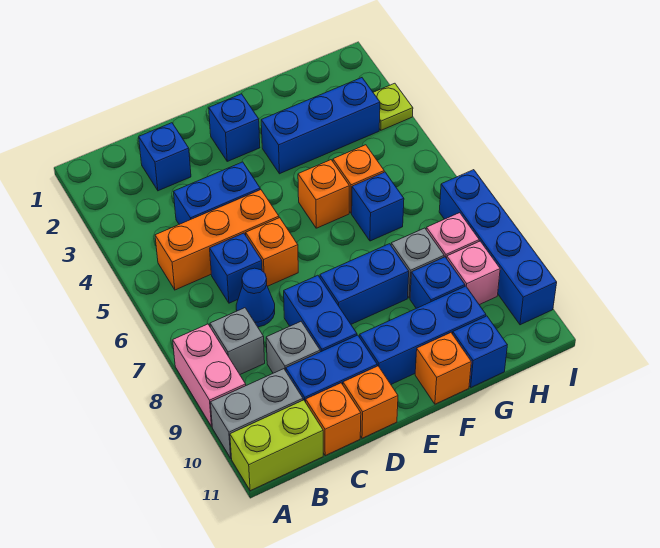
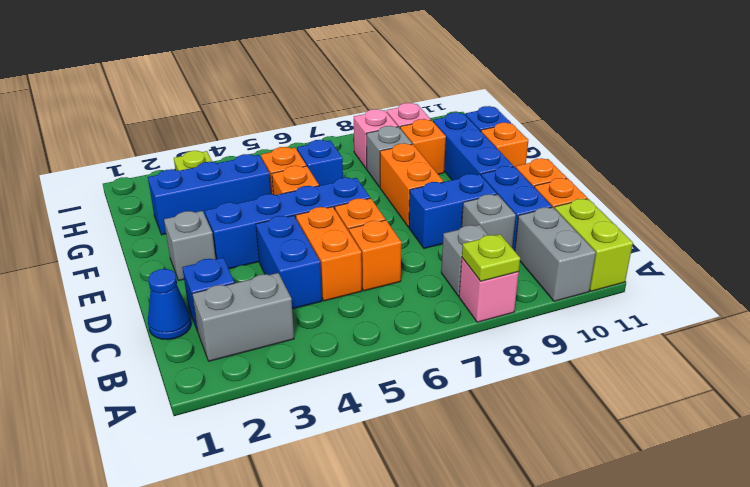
pink brick A8:A9 level 1 -> pink brick A8 level 1
none -> lime plate A8 level 2
none -> grey brick B2:B3 level 1
orange brick B5:D5 level 1 -> orange brick C5:D5 level 1
blue brick C6 level 1 -> orange brick C6 level 1
blue cone C7 level 1 -> blue cone C1 level 1
blue brick E2 level 1 -> grey brick E2 level 1
blue brick E8:F8 level 1 -> orange brick E8:F8 level 1
blue brick F3:H3 level 1 -> blue brick G2:G4 level 1
blue brick G9 level 1 -> orange brick G9 level 1
blue brick I7:I10 level 1 -> blue brick E3:E6 level 1

